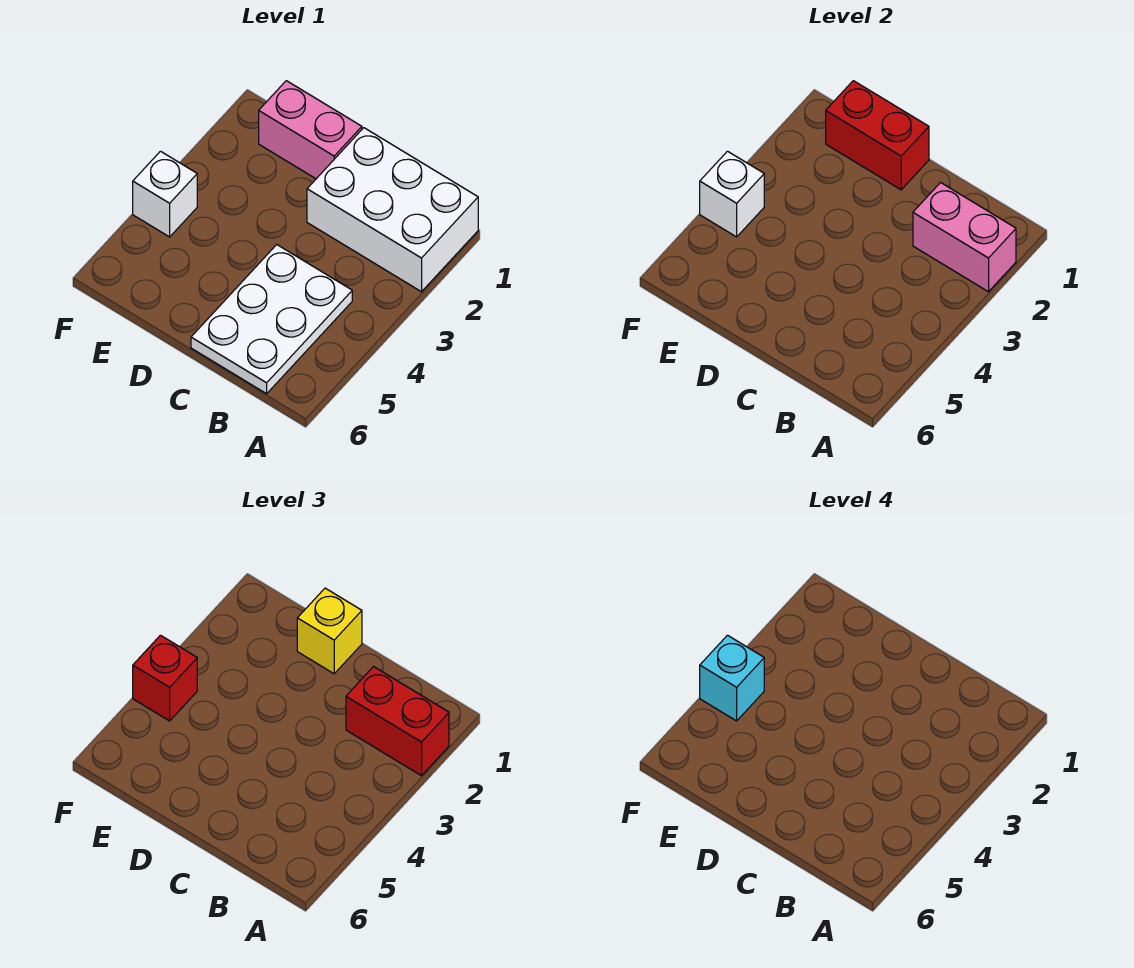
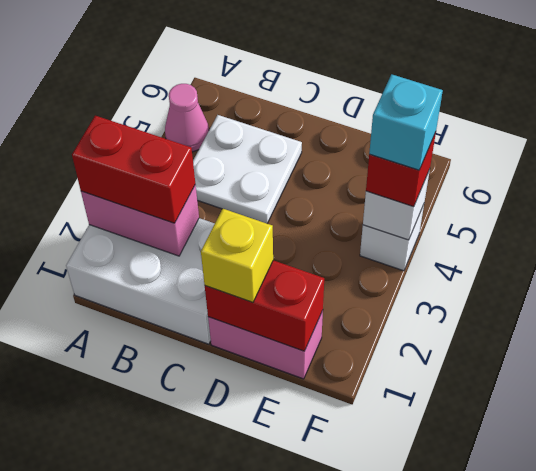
none -> pink cone A5 level 1
white plate B4:C6 level 1 -> white plate B4:C5 level 1

